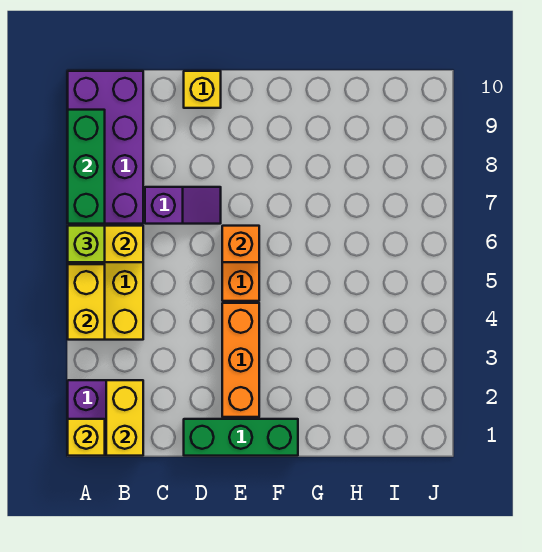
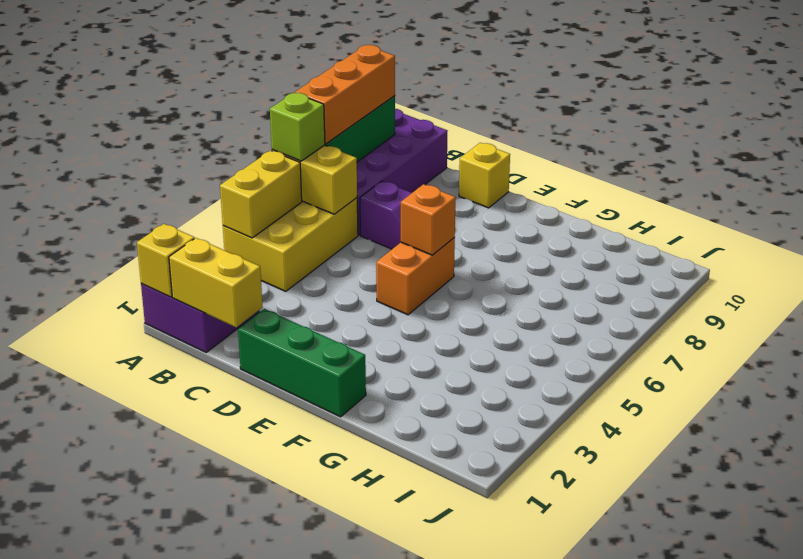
yellow brick B1:B2 level 2 -> yellow brick B1:C1 level 2
orange brick E2:E4 level 1 -> orange brick A7:A9 level 3

